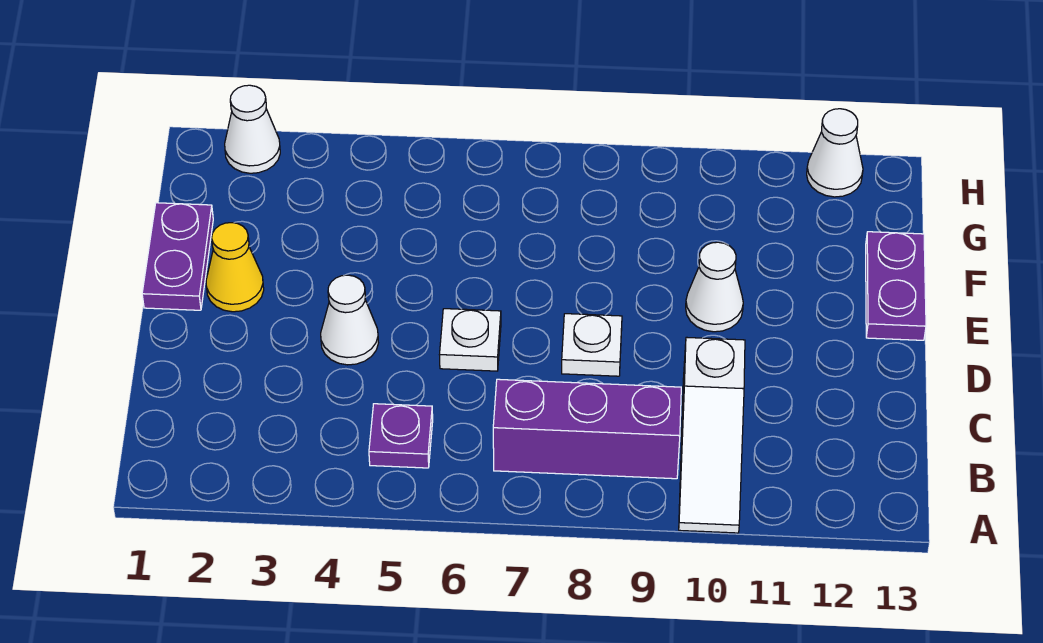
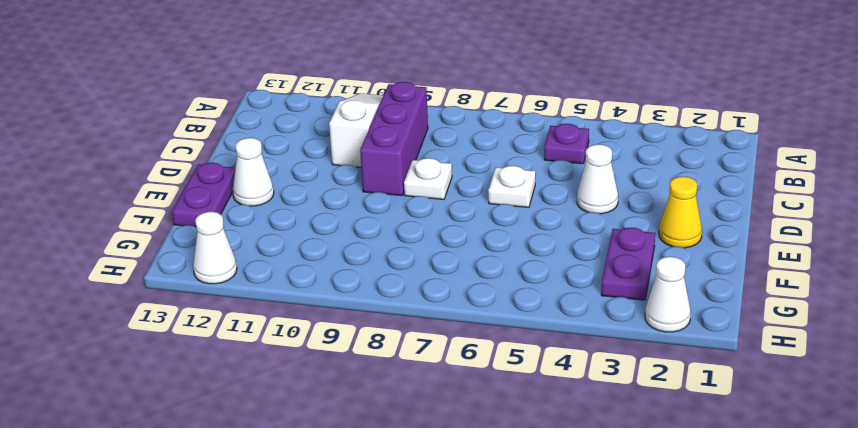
purple brick B7:B9 level 1 -> purple brick B9:D9 level 1
purple plate E1:F1 level 1 -> purple plate F3:G3 level 1
white cone E10 level 1 -> white cone E12 level 1

